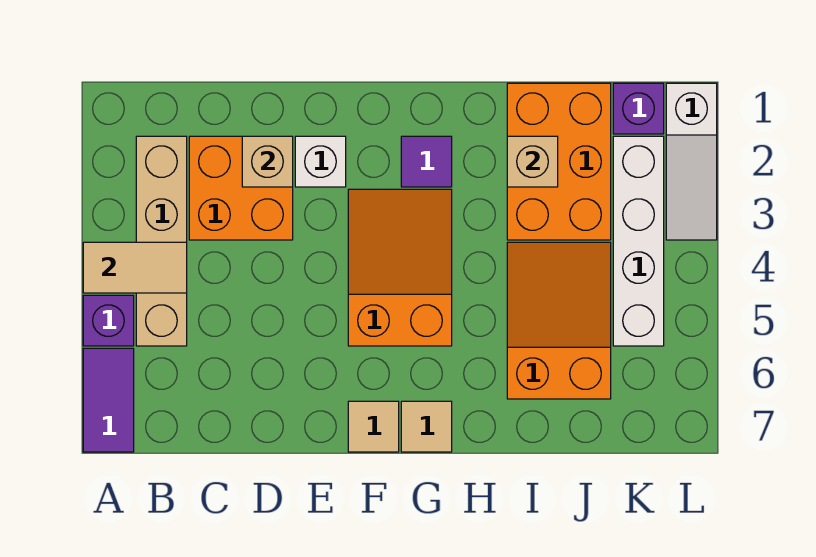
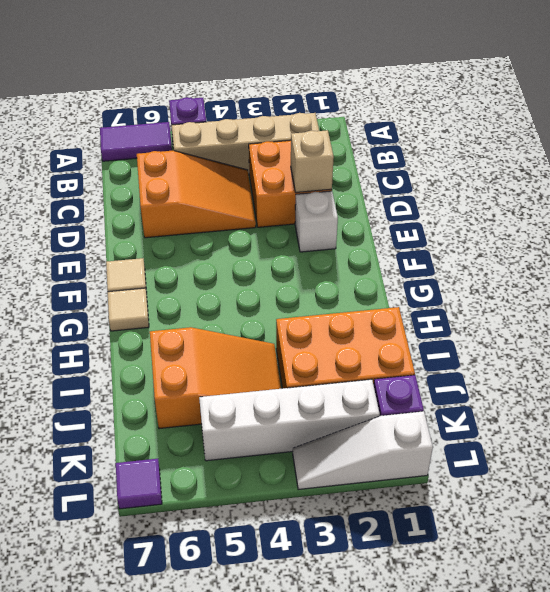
tan tile A4:B4 level 2 -> none
orange slope F3:G5 level 1 top 5 -> orange slope C4:D6 level 1 top 6
purple tile G2 level 1 -> purple tile L7 level 1
tan brick I2 level 2 -> none

